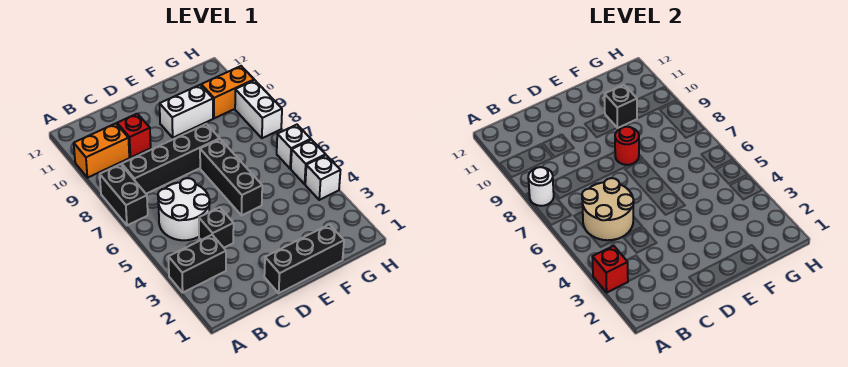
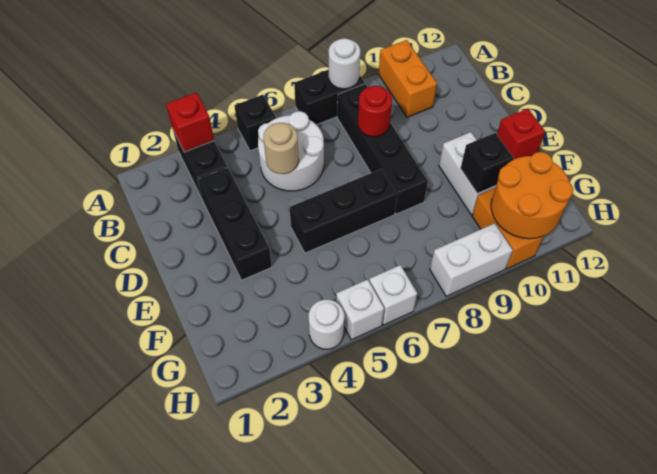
tan round brick B5:C6 level 2 -> tan round brick C5 level 2
black brick C4 level 1 -> black brick A5 level 1
red brick C10 level 1 -> red brick E12 level 1
black brick D1:F1 level 1 -> black brick C3:E3 level 1
red round brick E8 level 2 -> red round brick C8 level 2
none -> orange round brick G10:H11 level 2
white brick H4 level 1 -> white round brick H4 level 1

